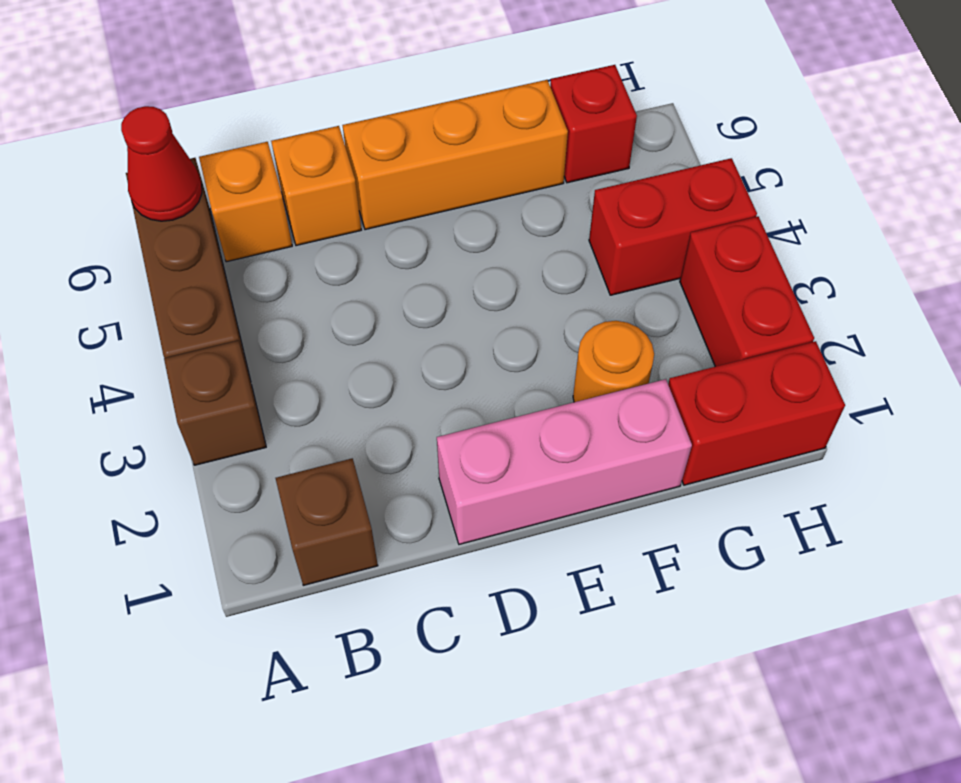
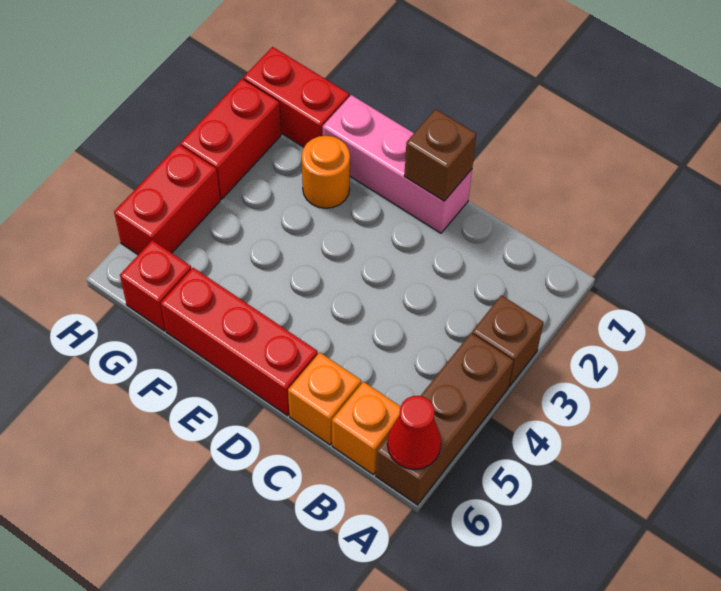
brown brick B1 level 1 -> brown brick D1 level 2
orange brick D6:F6 level 1 -> red brick D6:F6 level 1
red brick G4:H4 level 1 -> red brick H4:H5 level 1

